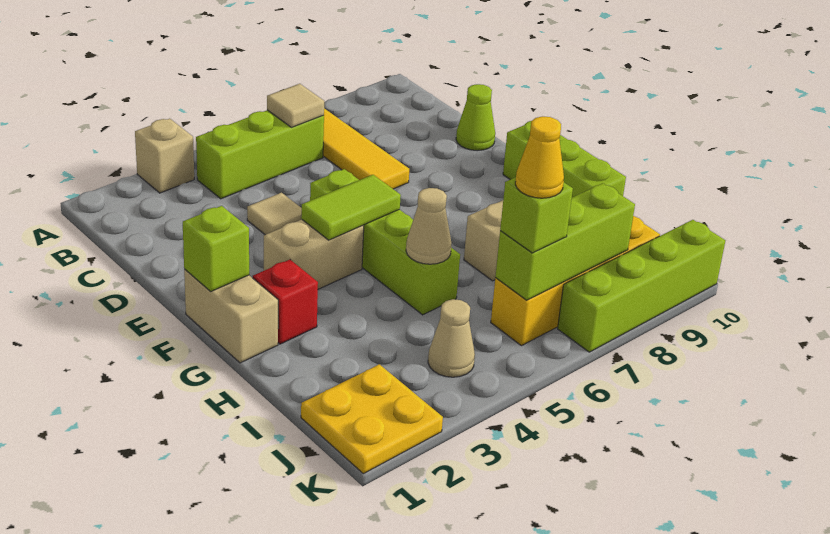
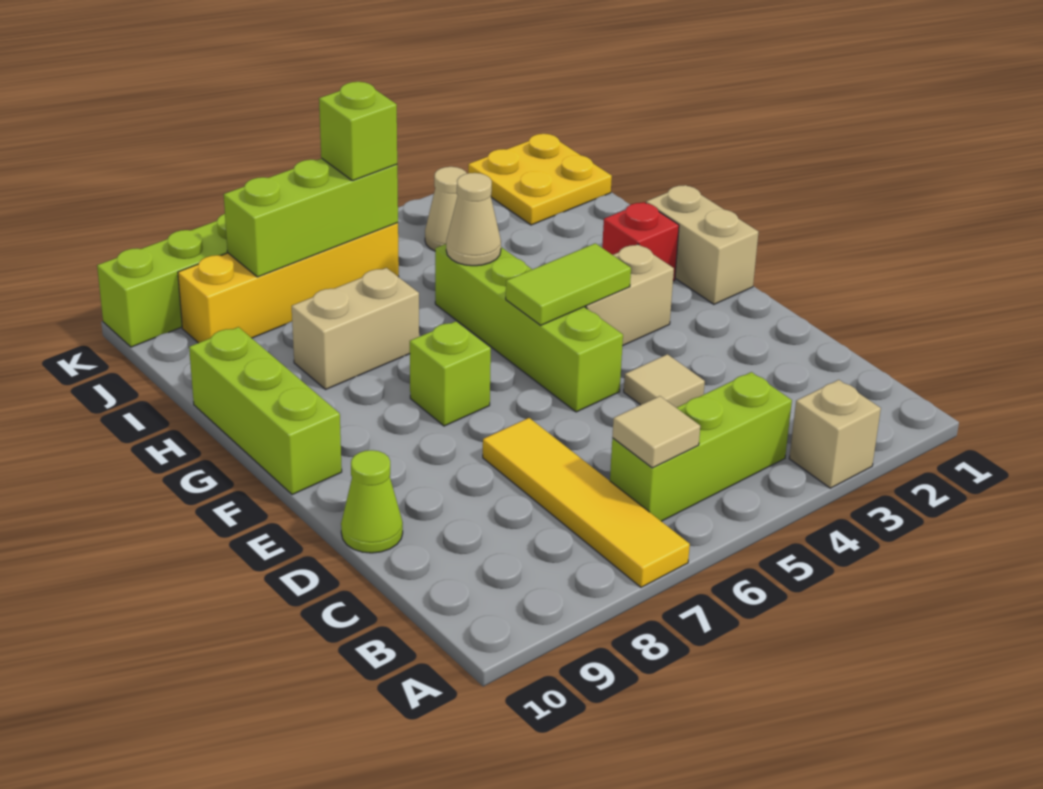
lime brick F1 level 2 -> lime brick F7 level 1
yellow cone J6 level 4 -> none

